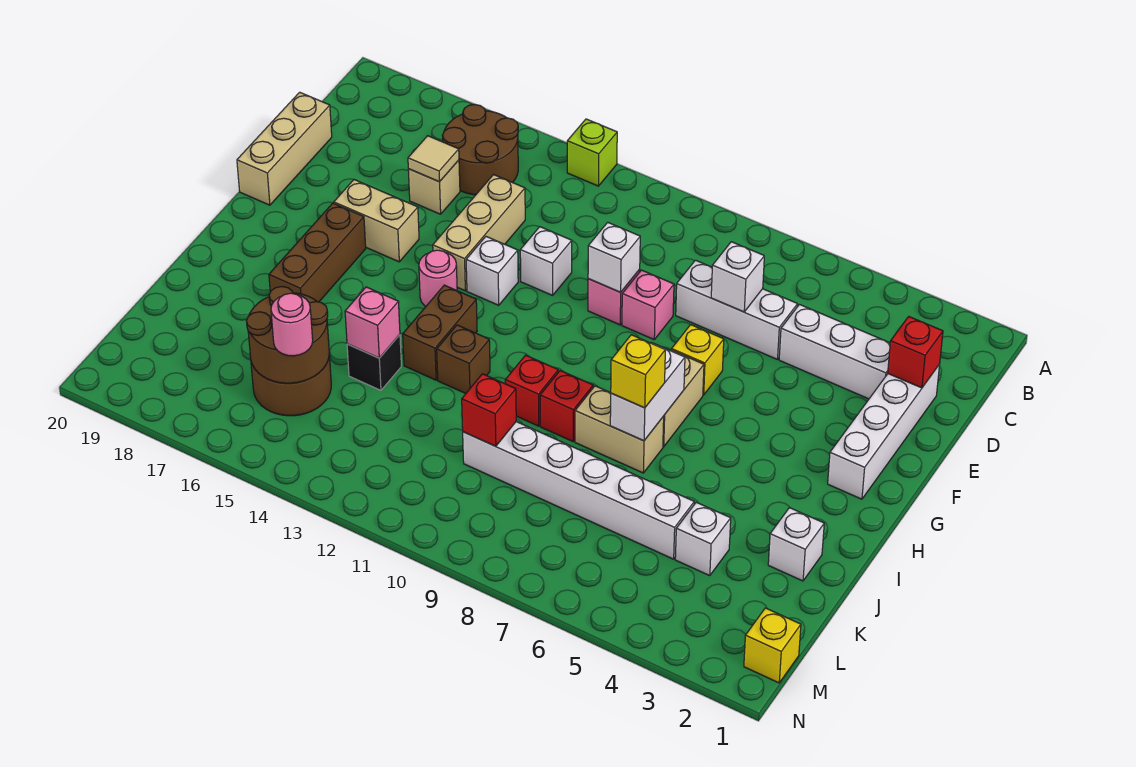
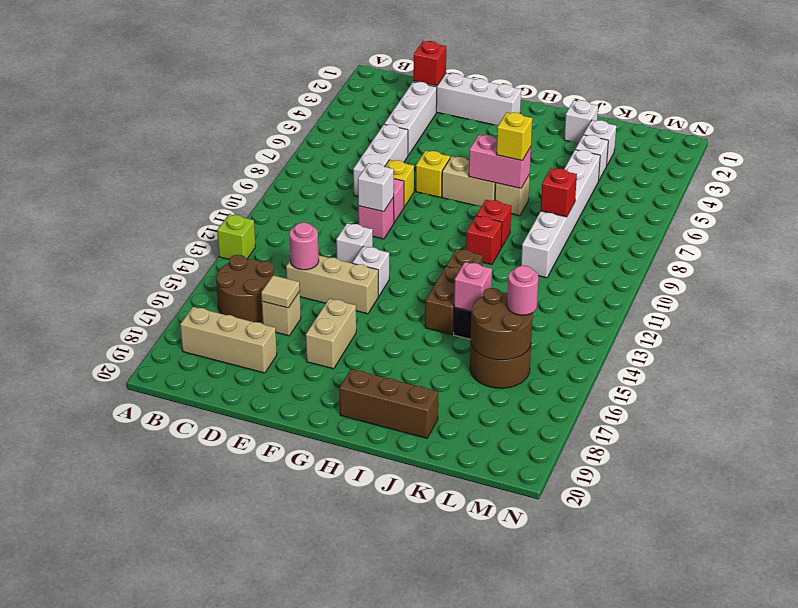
white brick D7 level 2 -> white brick K3 level 1
tan brick D20:F20 level 1 -> tan brick B18:D18 level 1
pink round brick G14 level 1 -> pink round brick D14 level 2
brown brick G17:I17 level 1 -> brown brick H19:J19 level 1
white brick H7:I7 level 2 -> pink brick H7:I7 level 2
brown brick H13:I13 level 1 -> brown brick I13:I14 level 1
tan brick I7:I8 level 1 -> tan brick I7 level 1
red brick K10 level 2 -> red brick K8 level 2
yellow brick M1 level 1 -> yellow brick E8 level 1

